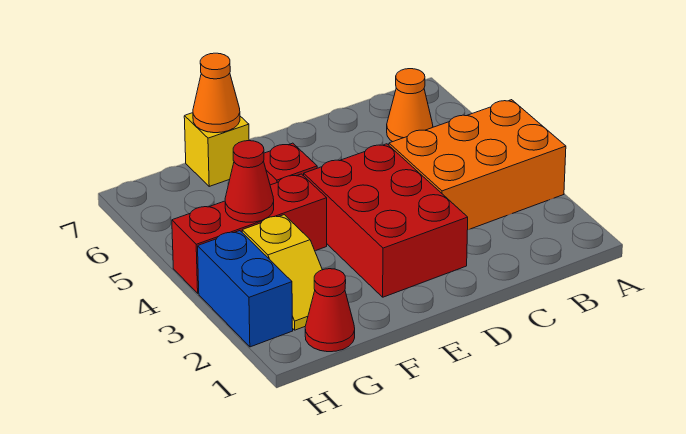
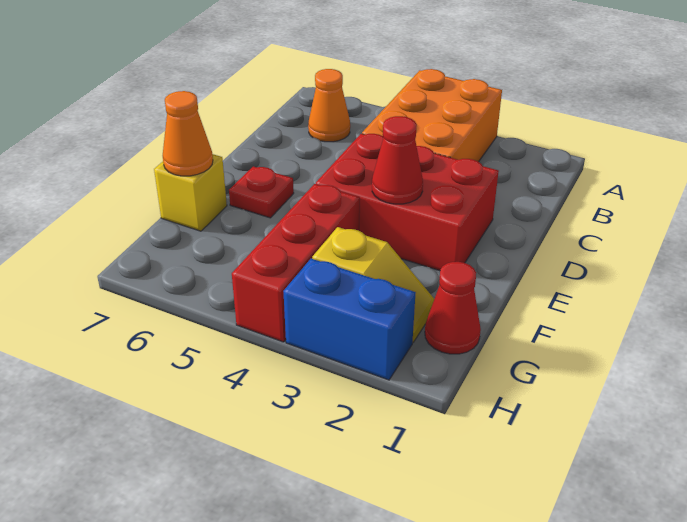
red cone G4 level 2 -> red cone E3 level 2

